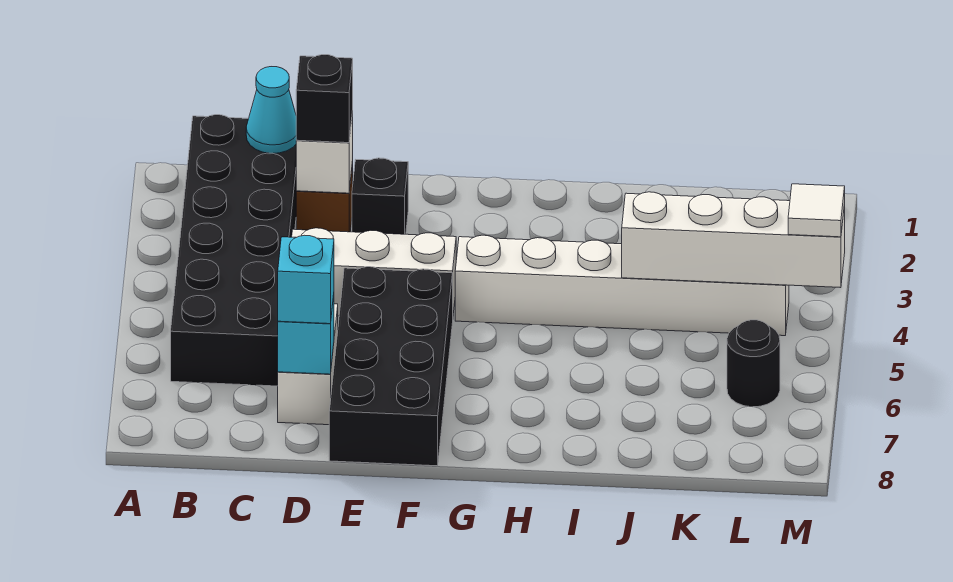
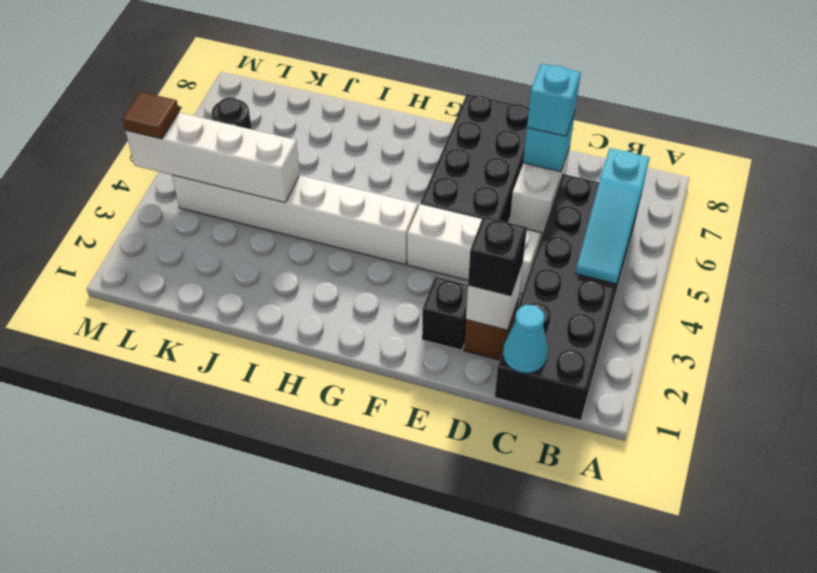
none -> cyan slope B4:B6 level 2 top 6
white tile M4 level 3 -> brown tile M4 level 3

